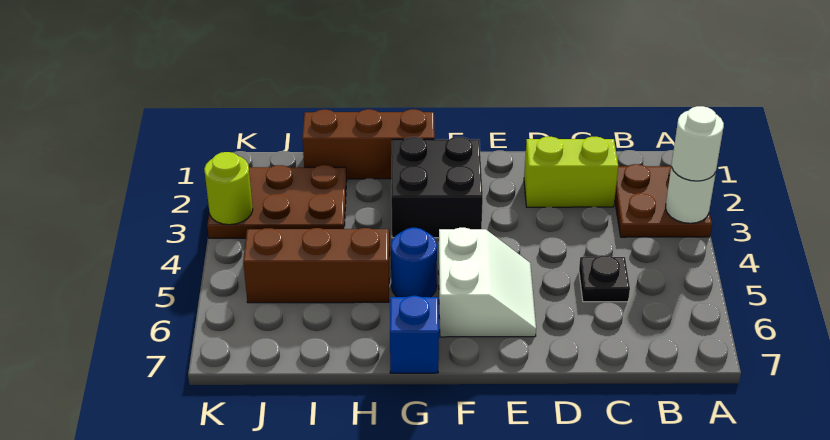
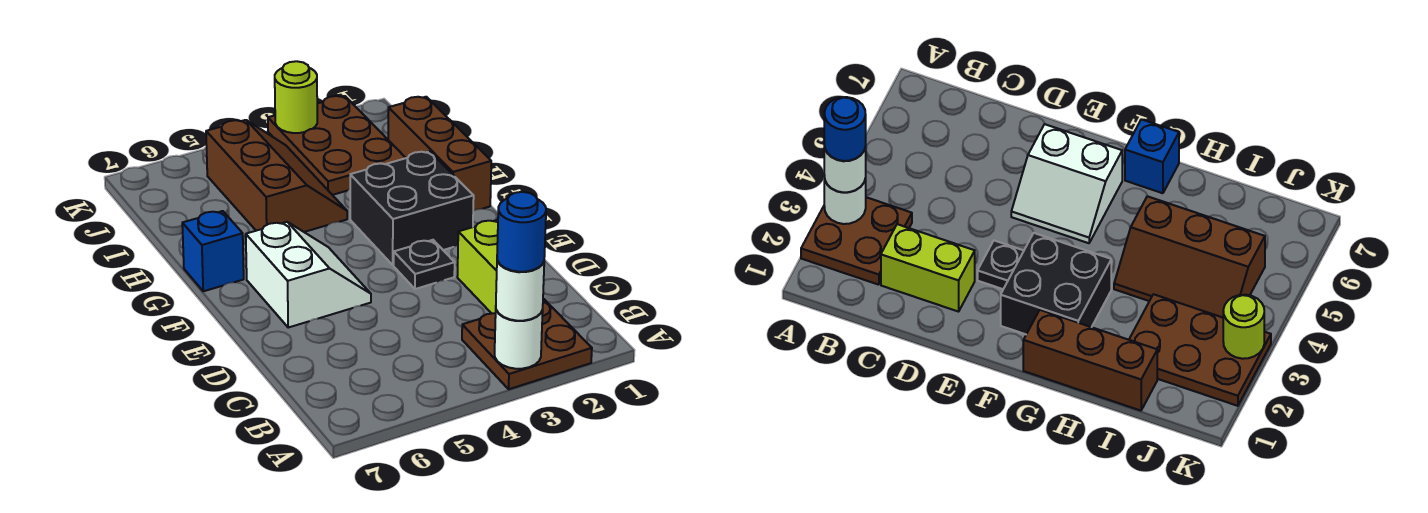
black plate C5 level 1 -> black plate E3 level 1
white slope E5:F6 level 1 top F -> white slope E5:F6 level 1 top 6
blue round brick G5 level 1 -> blue round brick A3 level 4

